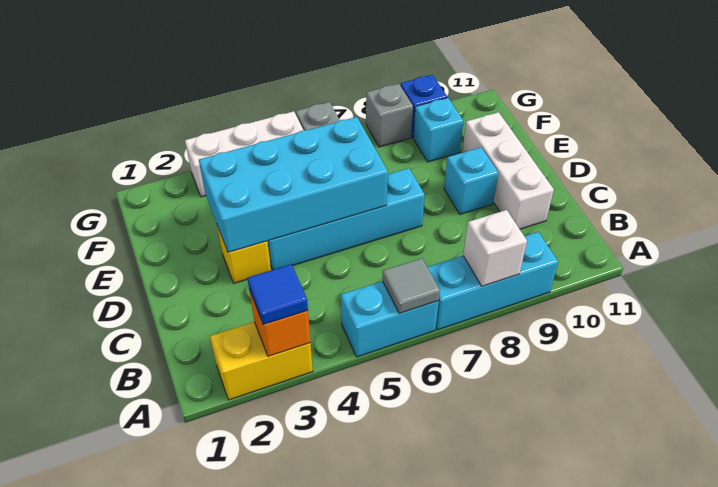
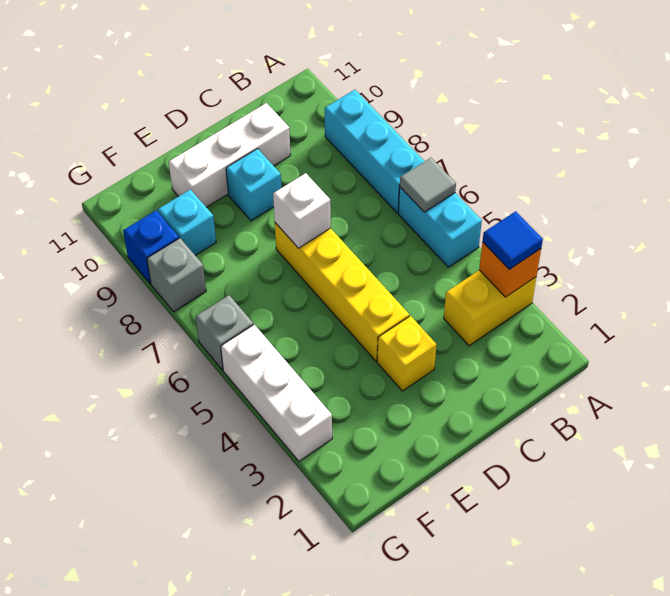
yellow brick A2:A3 level 1 -> yellow brick A3:B3 level 1
white brick A8 level 2 -> white brick D7 level 2
cyan brick D3:E6 level 2 -> none
cyan brick D4:D7 level 1 -> yellow brick D4:D7 level 1

